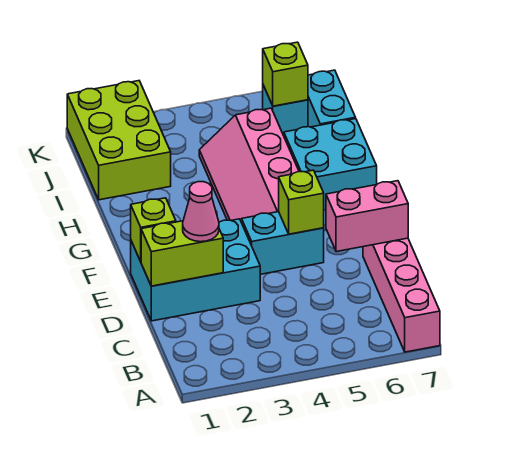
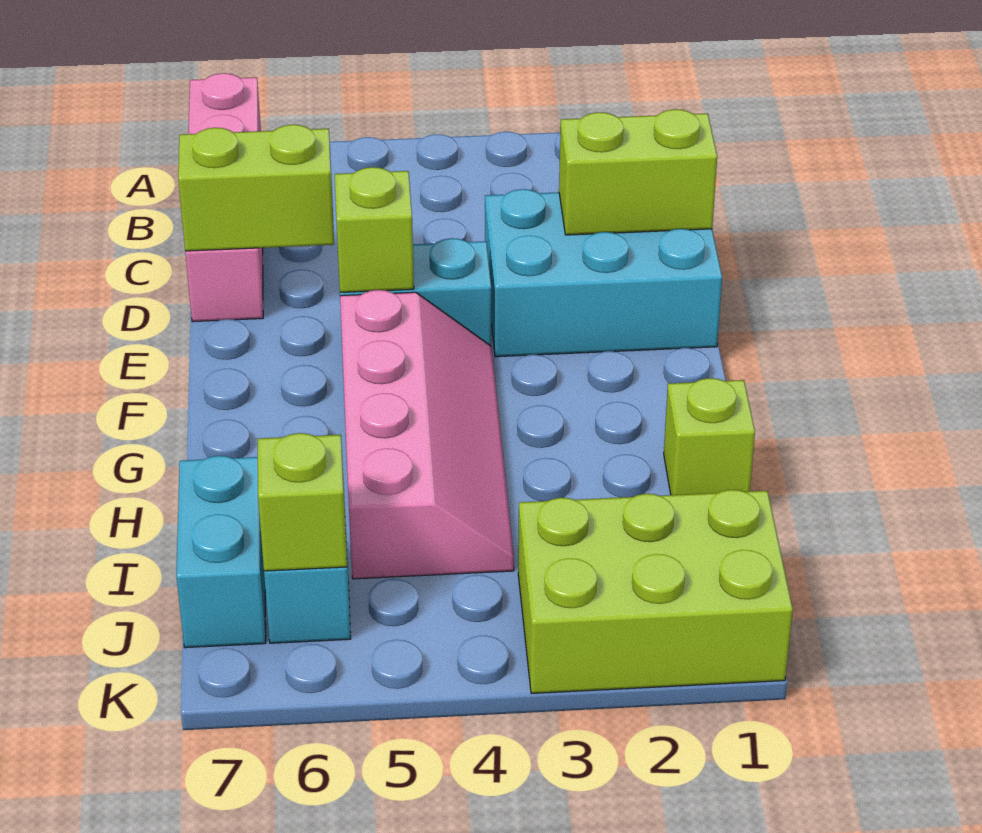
pink cone D2 level 3 -> none
pink brick D6:D7 level 2 -> lime brick D6:D7 level 2
lime brick E1 level 2 -> lime brick H1 level 1
cyan brick G6:H7 level 1 -> none
lime brick I1:K2 level 1 -> lime brick J1:K3 level 1

